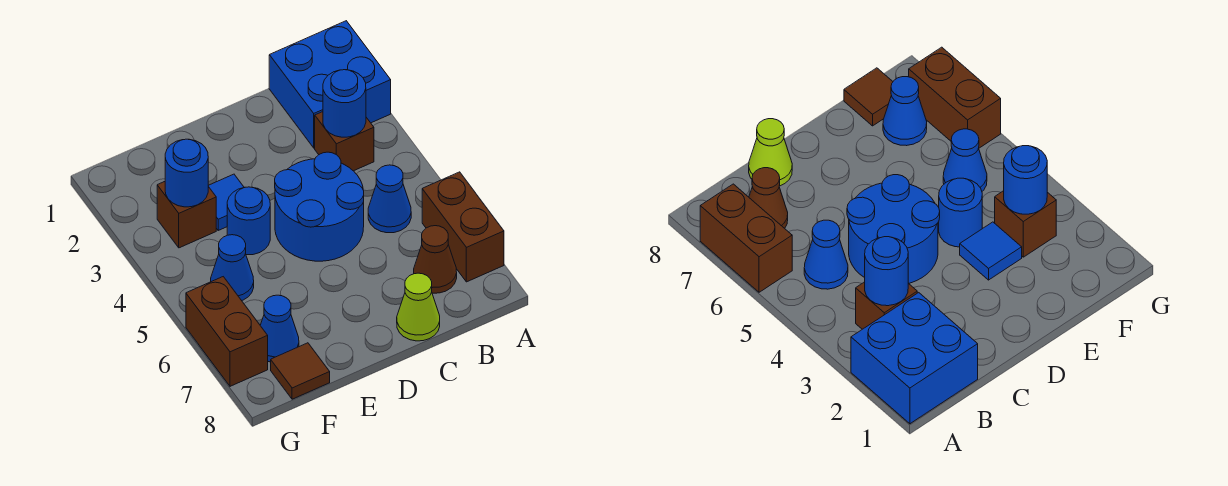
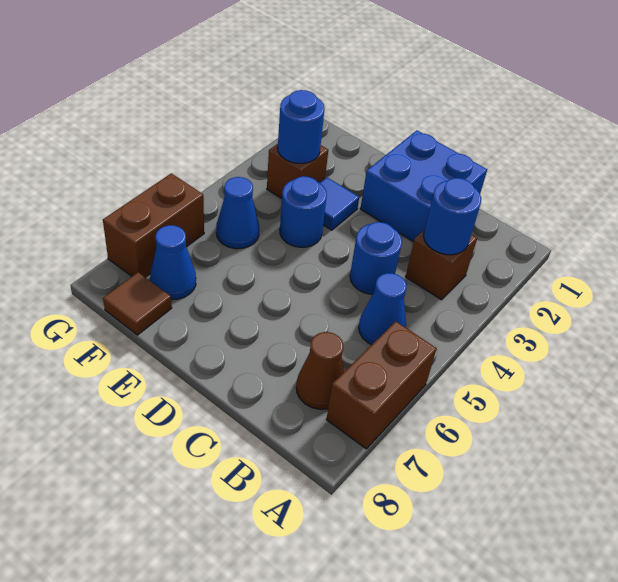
blue brick A1:B2 level 1 -> blue brick C1:D2 level 1
blue round brick C4:D5 level 1 -> blue round brick C4 level 1
lime cone C8 level 1 -> none

